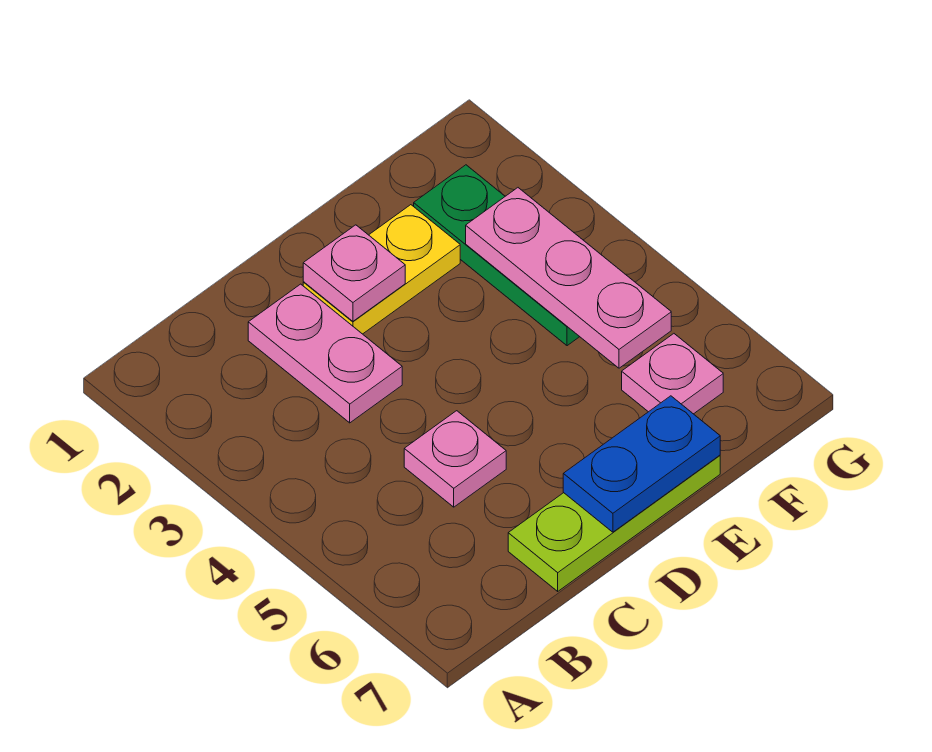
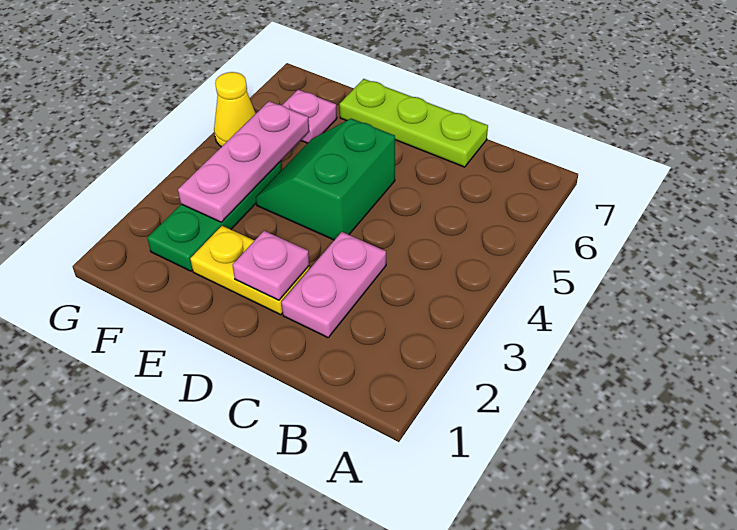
pink plate C5 level 1 -> none
none -> green slope D4:E5 level 1 top D
blue plate D7:E7 level 2 -> none
none -> yellow cone G5 level 1

